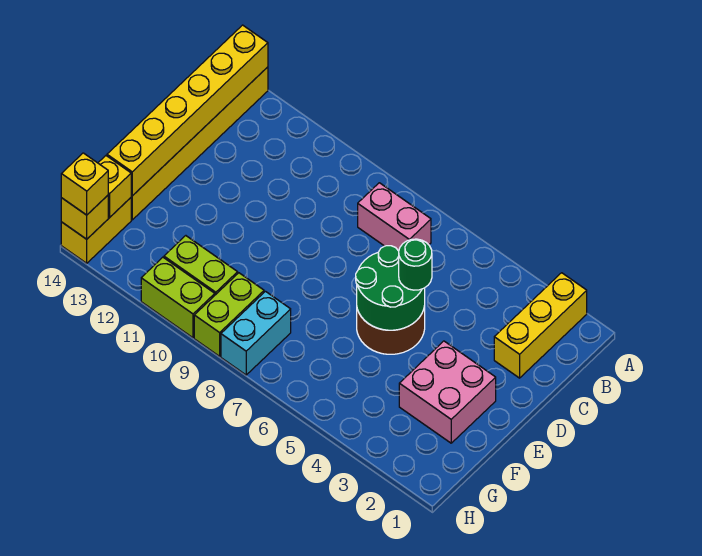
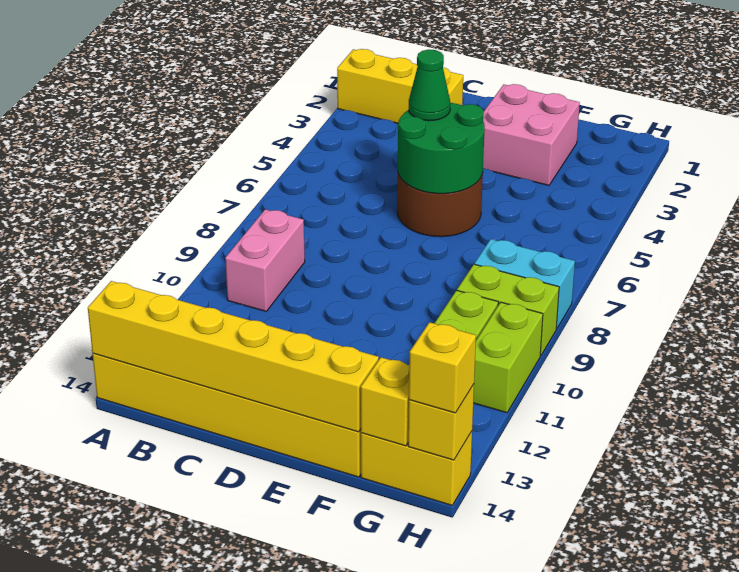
pink brick B7:B8 level 1 -> pink brick B9:B10 level 1
green round brick D5 level 3 -> green cone D5 level 3

